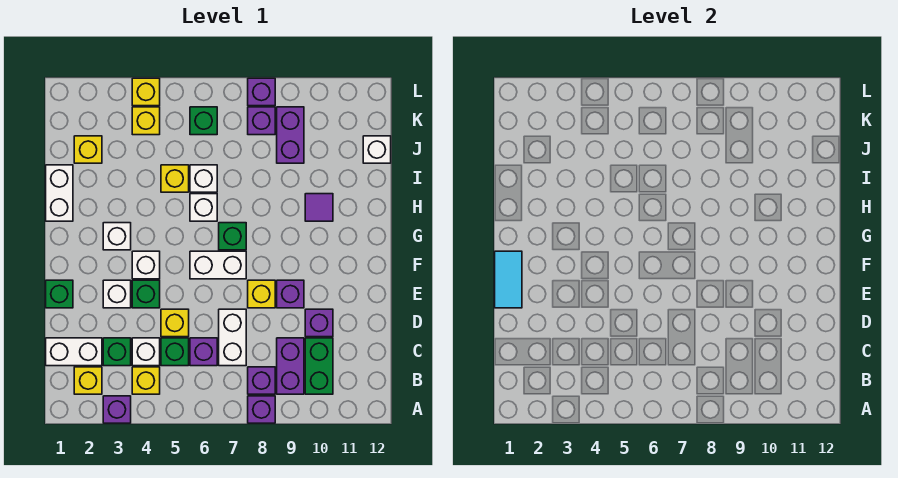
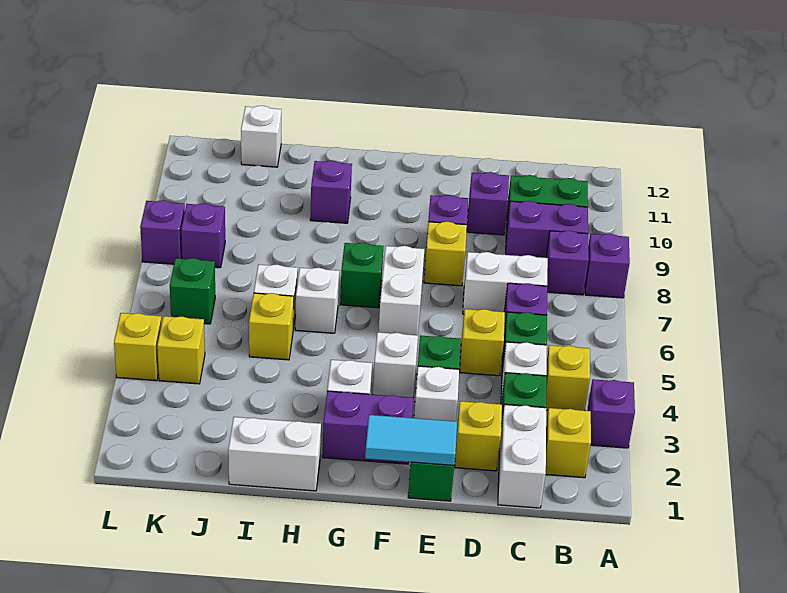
purple tile H10 level 1 -> purple brick H10 level 1
yellow brick J2 level 1 -> yellow brick D2 level 1
purple brick J9:K9 level 1 -> purple brick F2:G2 level 1

